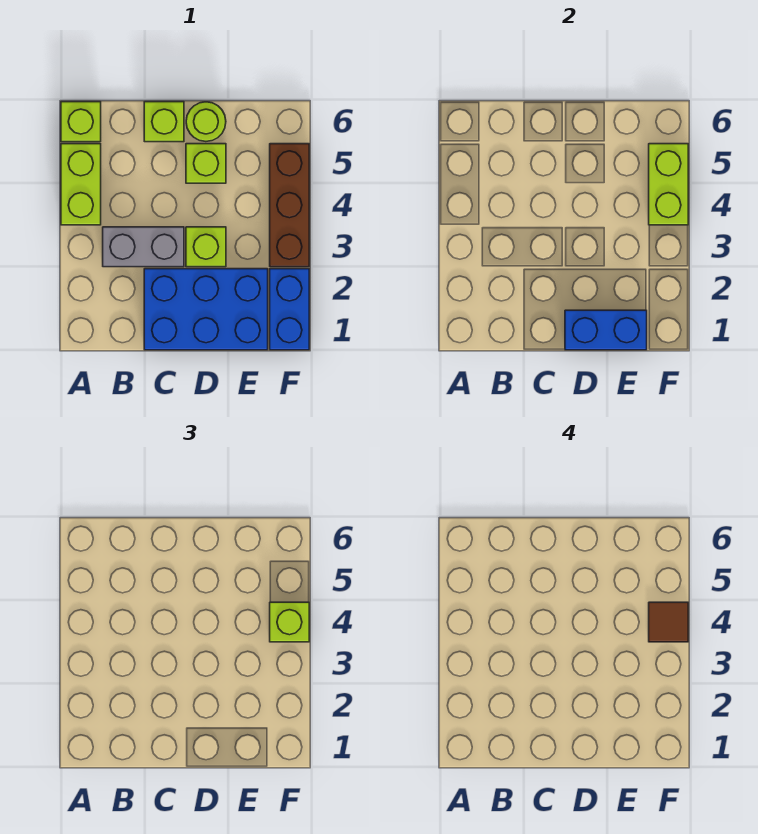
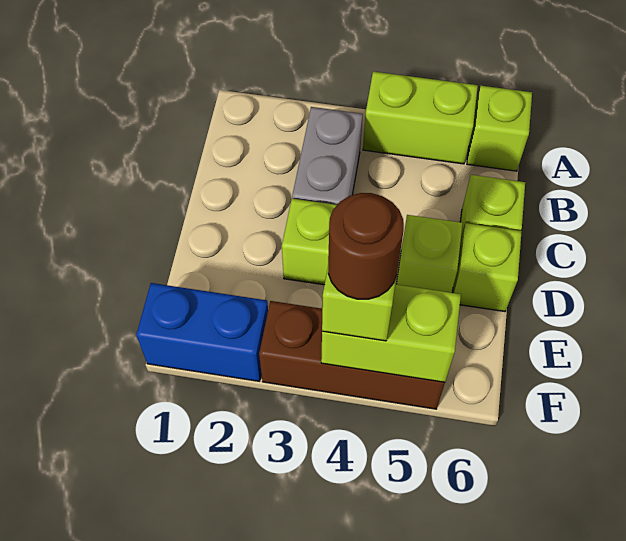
blue brick C1:E2 level 1 -> none
blue brick D1:E1 level 2 -> none
lime round brick D6 level 1 -> lime brick D6 level 1
brown tile F4 level 4 -> brown round brick F4 level 4

